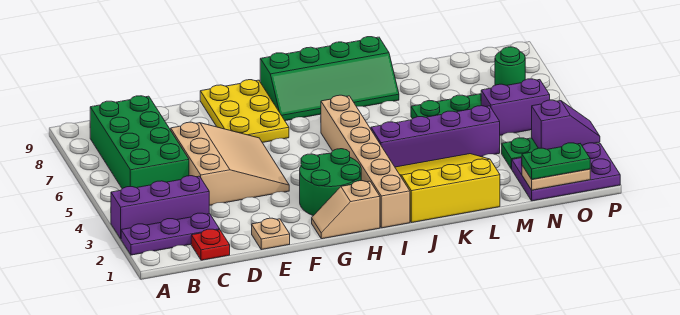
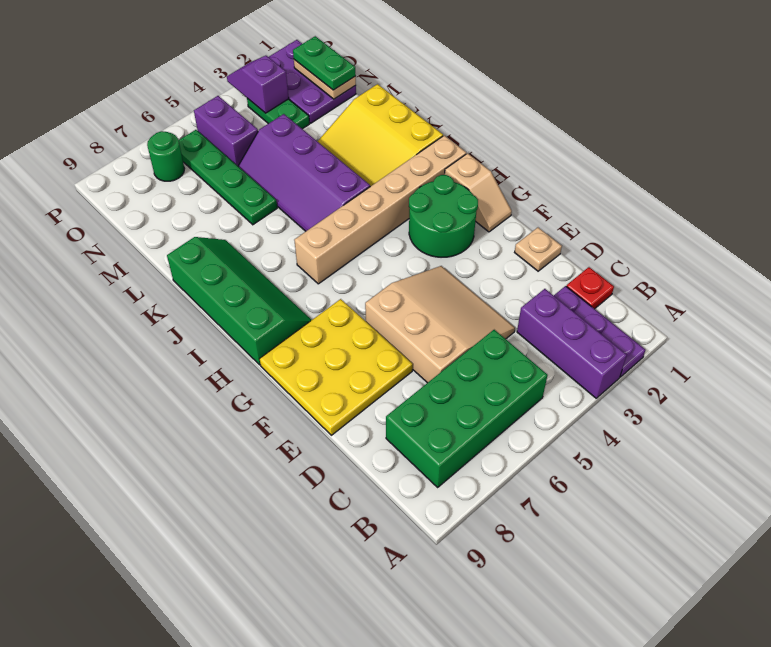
tan slope D4:F6 level 1 top D -> tan slope D4:F6 level 1 top 6
yellow plate F7:G9 level 1 -> yellow plate E7:G9 level 1

